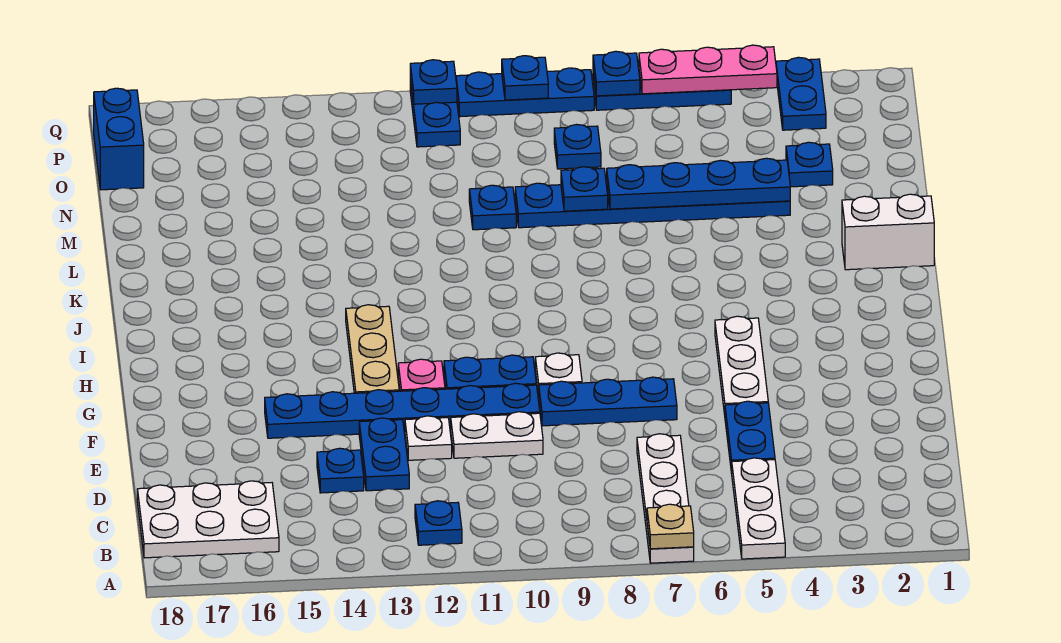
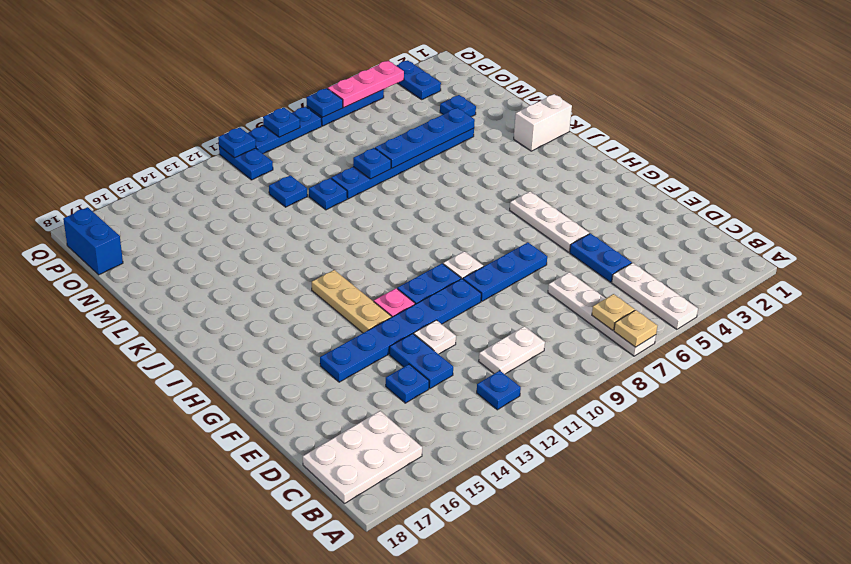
none -> tan plate B7 level 2
white plate E10:E11 level 1 -> white plate C10:C11 level 1
blue plate O8 level 1 -> blue plate N11 level 1

